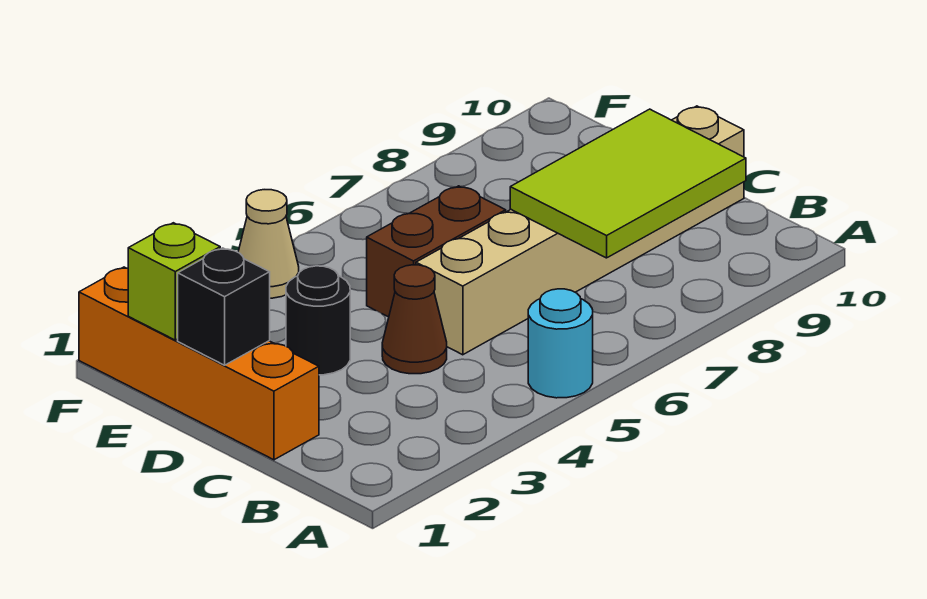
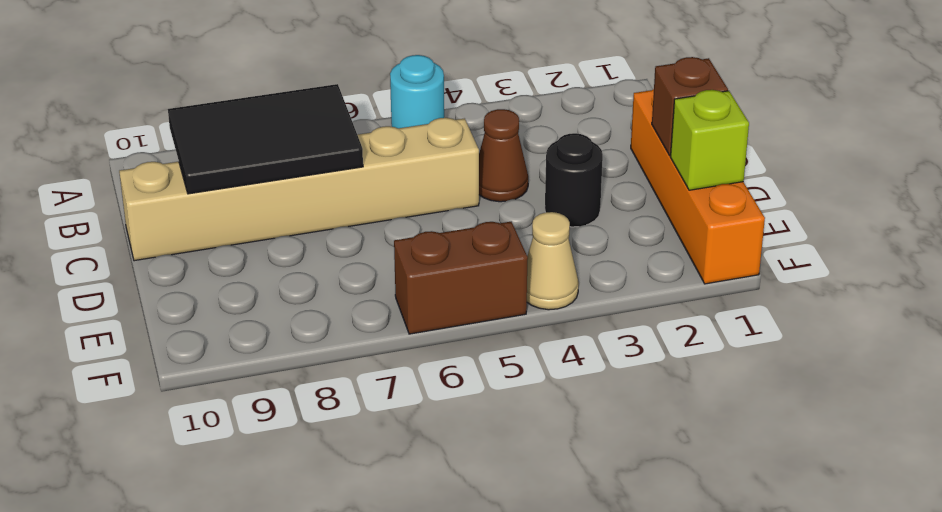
lime tile B7:C9 level 2 -> black tile B7:C9 level 2
black brick D1 level 2 -> brown brick D1 level 2
brown brick D5:D6 level 1 -> brown brick F5:F6 level 1

